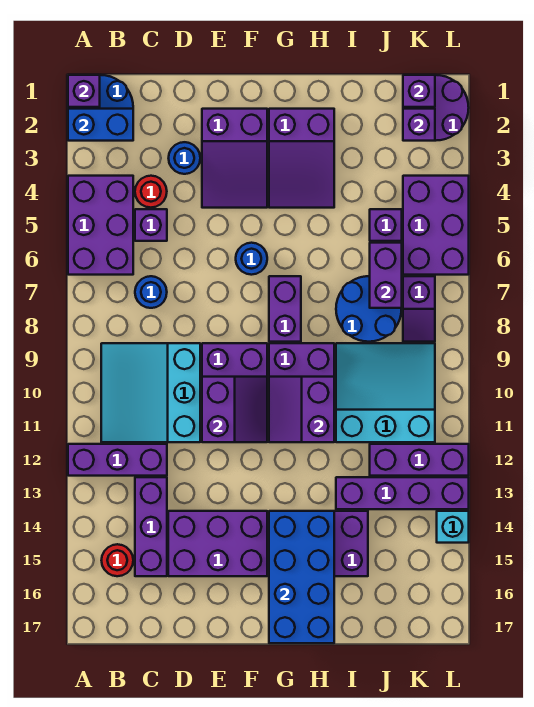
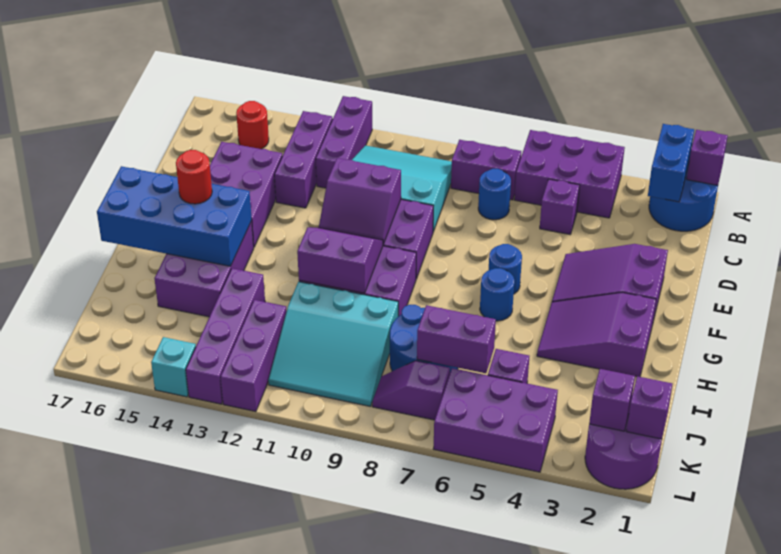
red round brick C4 level 1 -> red round brick G15 level 3
purple brick C13:C15 level 1 -> purple brick B13:D13 level 1
blue round brick D3 level 1 -> blue round brick G6 level 1
purple brick G7:G8 level 1 -> purple brick B7:B8 level 1
cyan slope I9:K11 level 1 top 11 -> cyan slope I9:K11 level 1 top I

